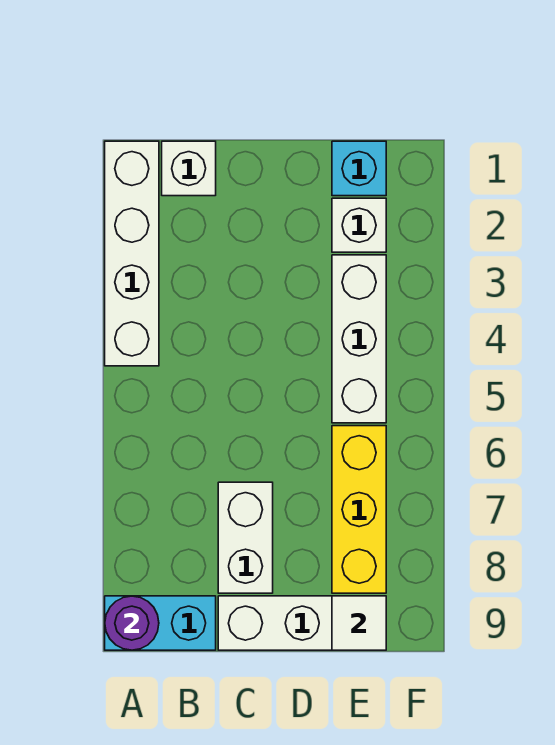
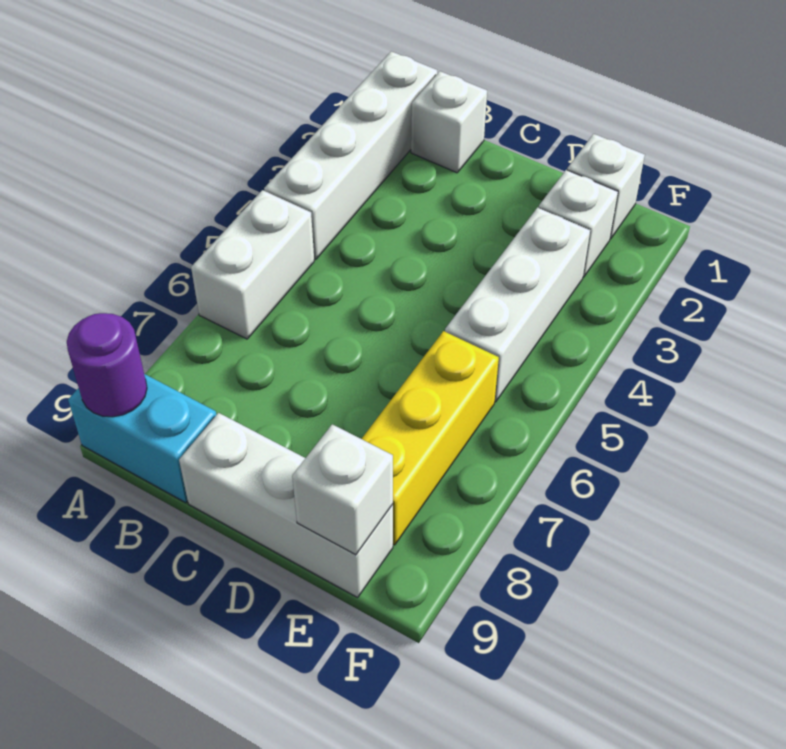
white brick C7:C8 level 1 -> white brick A5:A6 level 1
cyan brick E1 level 1 -> white brick E1 level 1
white tile E9 level 2 -> white brick E9 level 2

